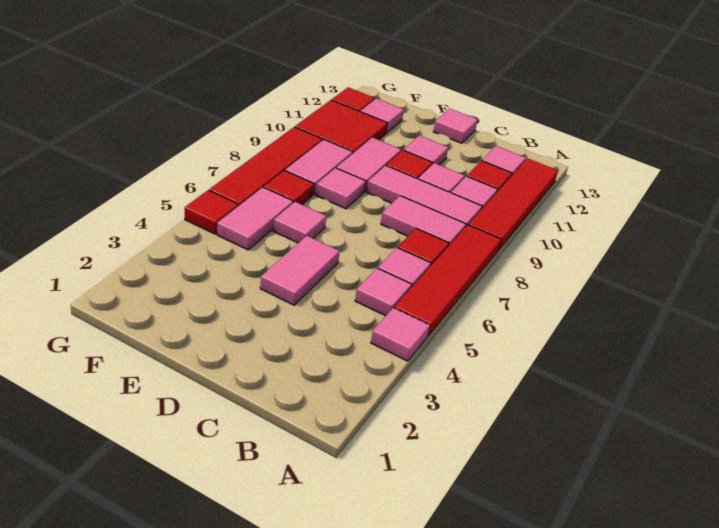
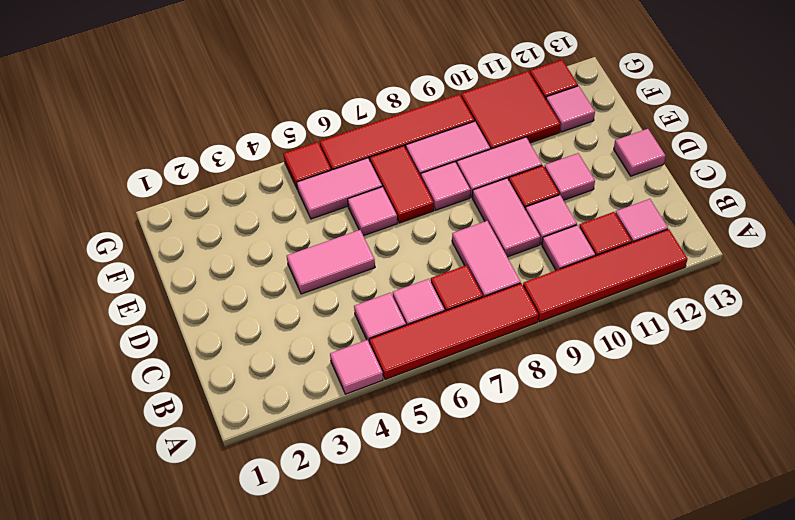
pink tile B9:D9 level 1 -> pink tile C9:D9 level 1
red tile F7 level 1 -> red tile E7:F7 level 1

